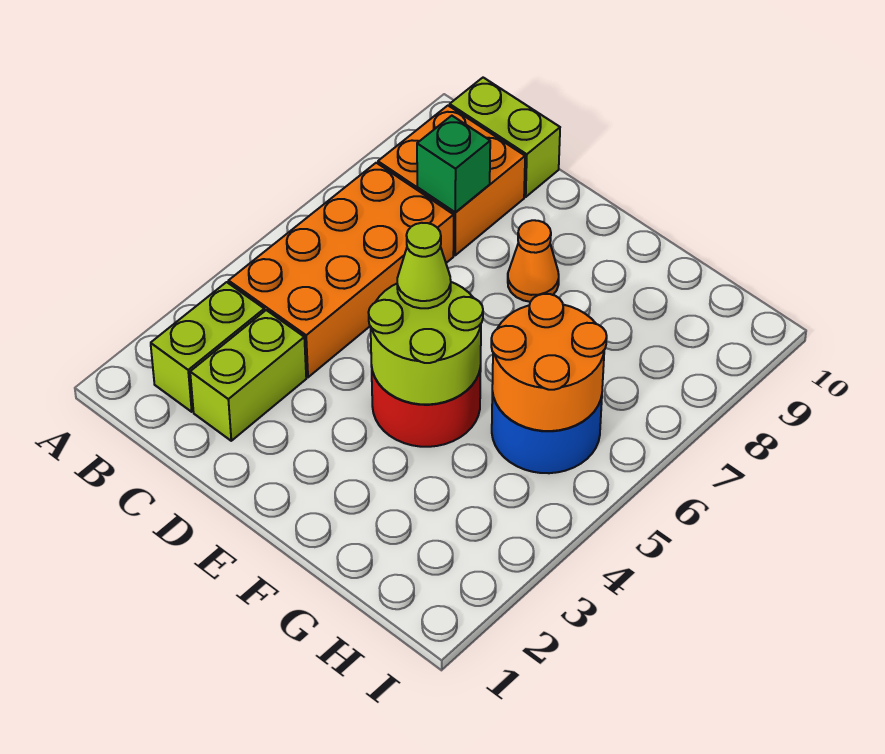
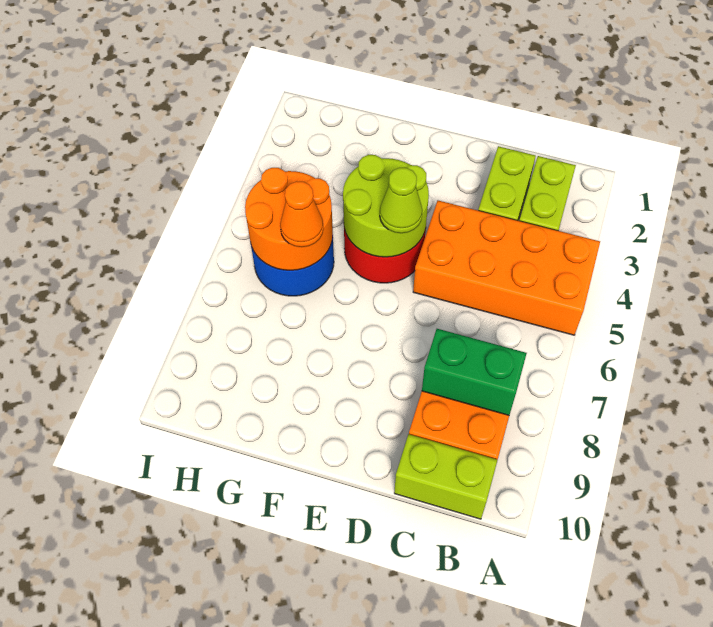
orange brick B4:C7 level 1 -> orange brick A4:D5 level 1
green brick C8 level 2 -> green brick B8:C8 level 2
orange cone E8 level 1 -> orange cone G6 level 3

